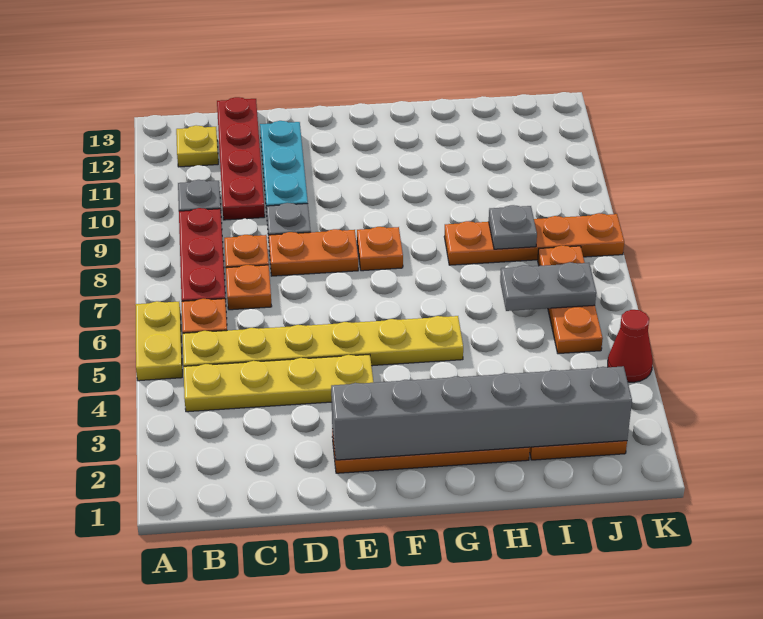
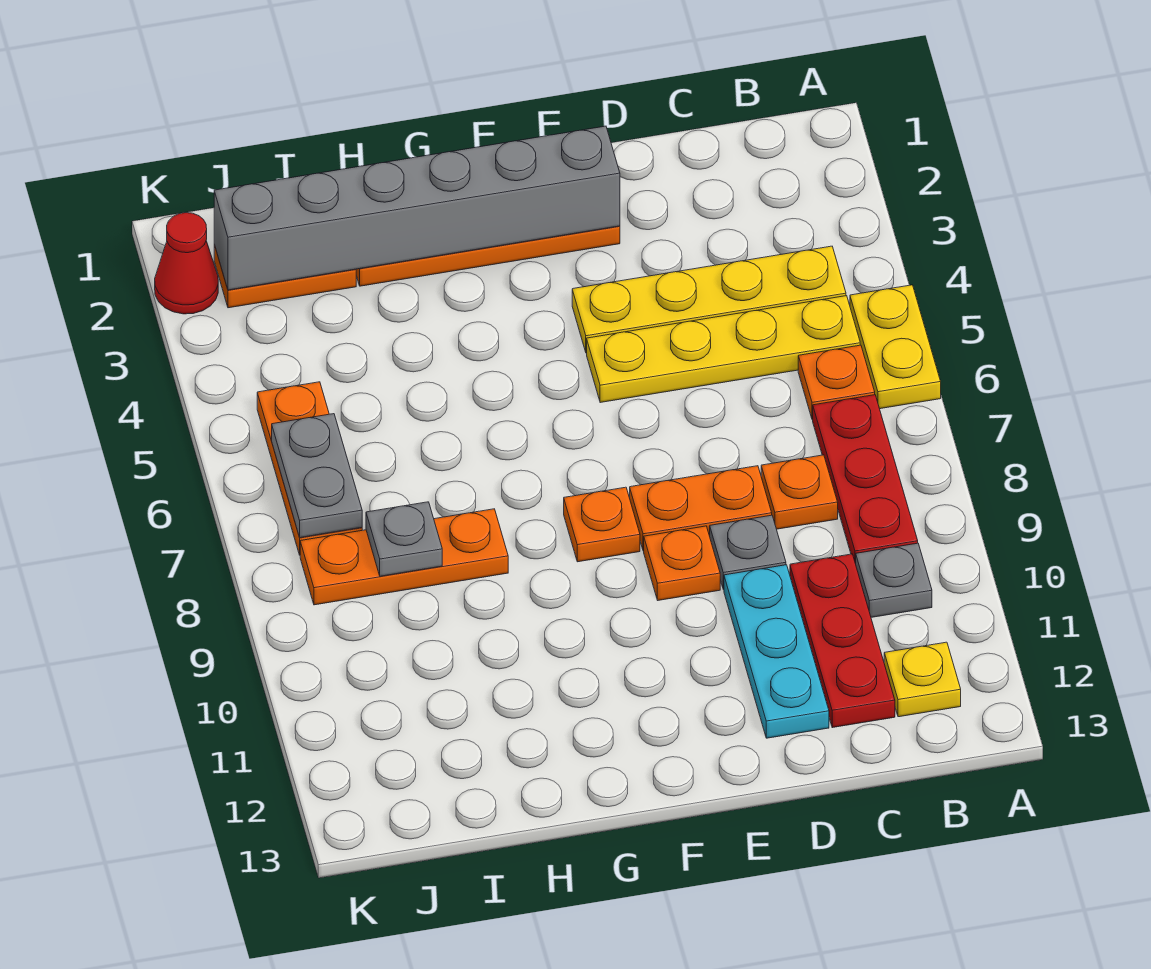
yellow plate B5:G5 level 1 -> yellow plate B5:E5 level 1
orange plate C7 level 1 -> orange plate E9 level 1
red plate C10:C13 level 1 -> red plate C10:C12 level 1
orange plate H8:K8 level 1 -> orange plate H8:J8 level 1
grey plate I6:J6 level 2 -> grey plate J6:J7 level 2
red cone K4 level 1 -> red cone K2 level 1

